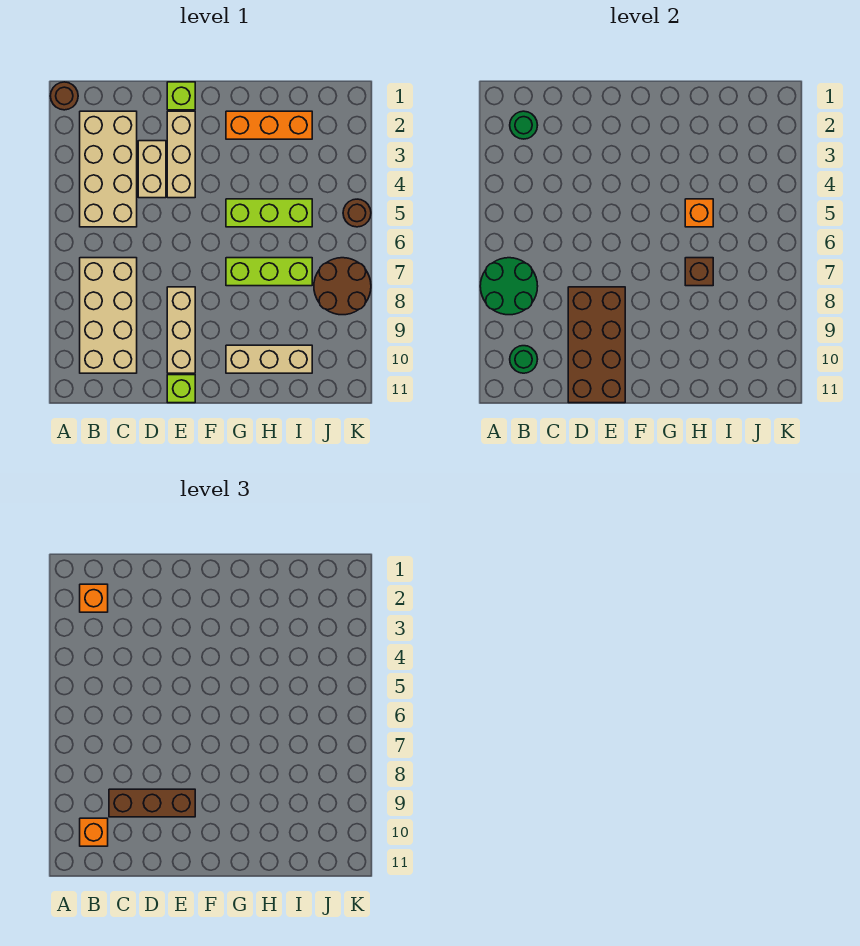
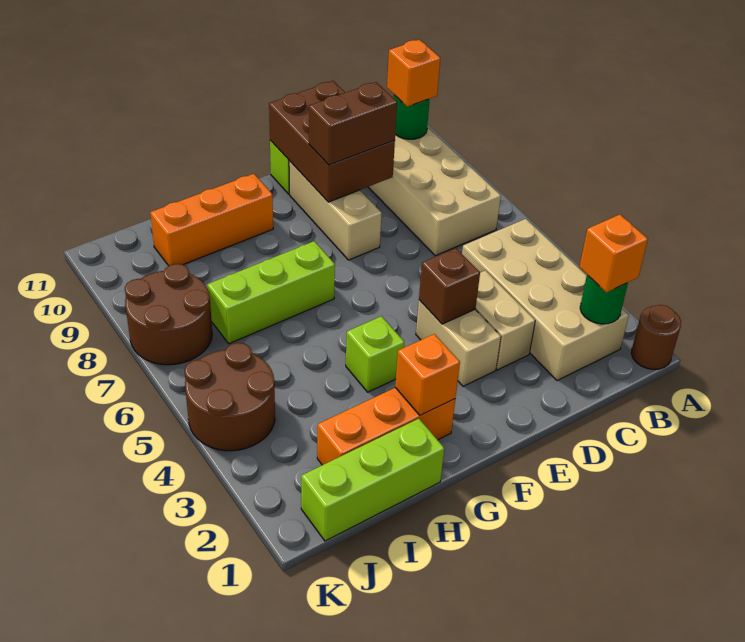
green round brick A7:B8 level 2 -> none
brown brick C9:E9 level 3 -> brown brick D9:E9 level 3
brown brick D8:E11 level 2 -> brown brick D9:E11 level 2
lime brick E1 level 1 -> lime brick G4 level 1
tan brick E2:E4 level 1 -> tan brick E3:E4 level 1
lime brick G5:I5 level 1 -> lime brick H1:J1 level 1
tan brick G10:I10 level 1 -> orange brick G10:I10 level 1
orange brick H5 level 2 -> orange brick G2 level 2
brown brick H7 level 2 -> brown brick E4 level 2
brown round brick K5 level 1 -> brown round brick J4:K5 level 1

